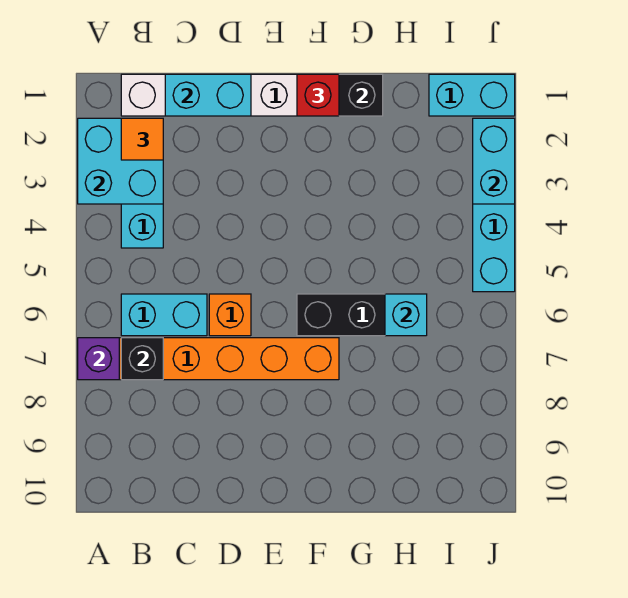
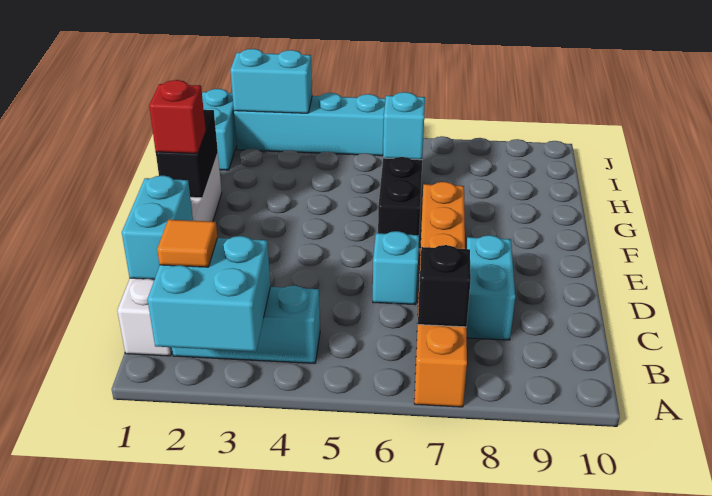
purple brick A7 level 2 -> none
cyan brick B6:C6 level 1 -> cyan brick C8:D8 level 1
orange brick D6 level 1 -> cyan brick D6 level 1

